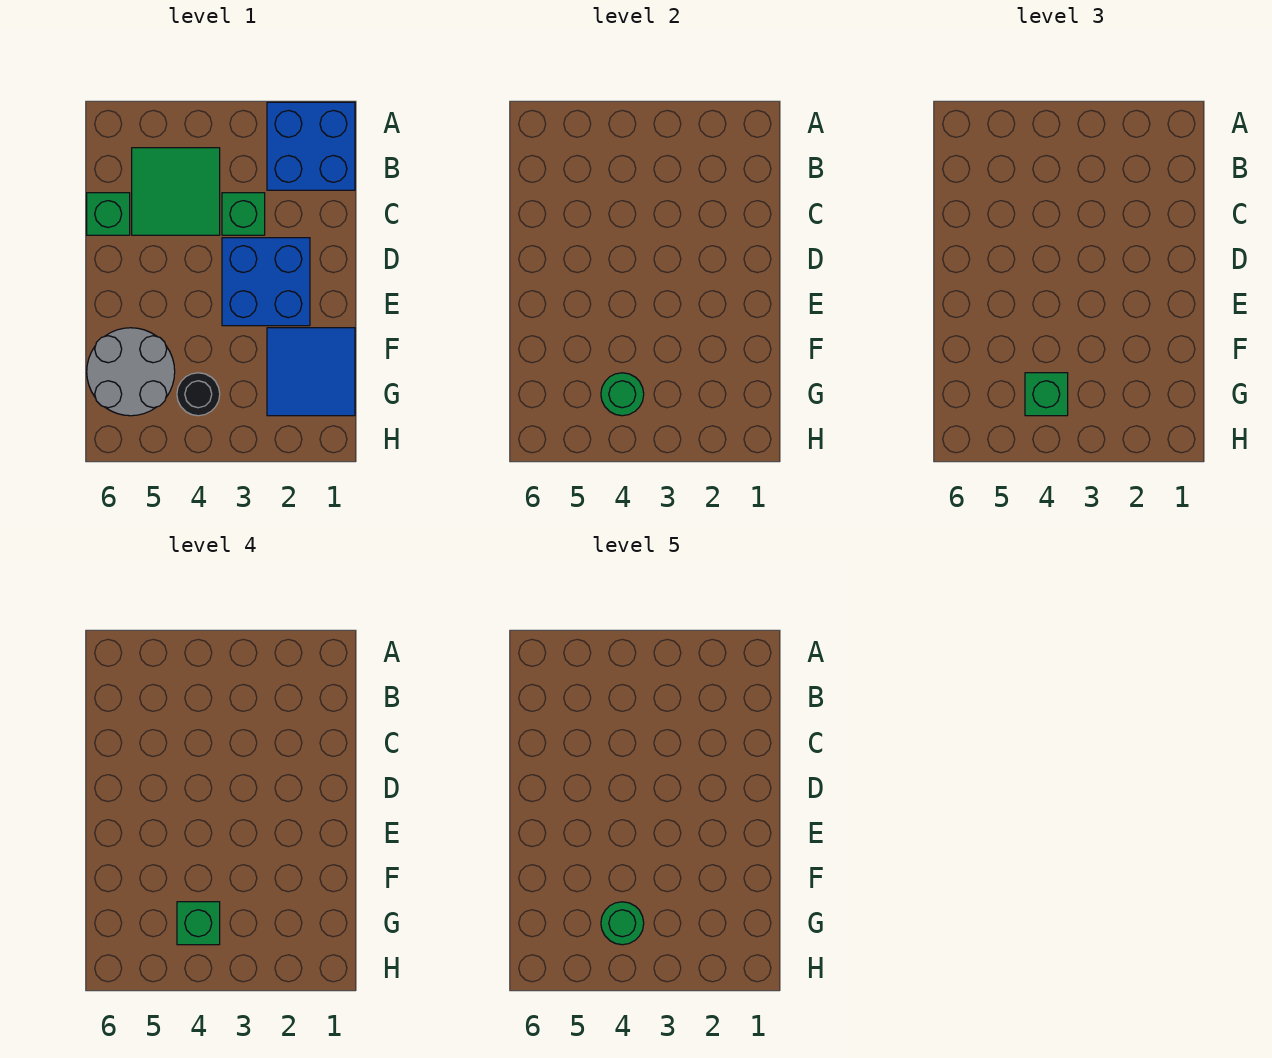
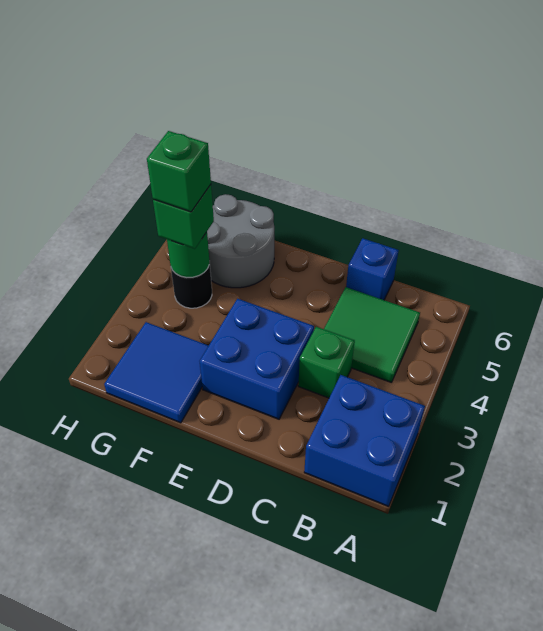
green brick C6 level 1 -> blue brick C6 level 1
green round brick G4 level 5 -> none

